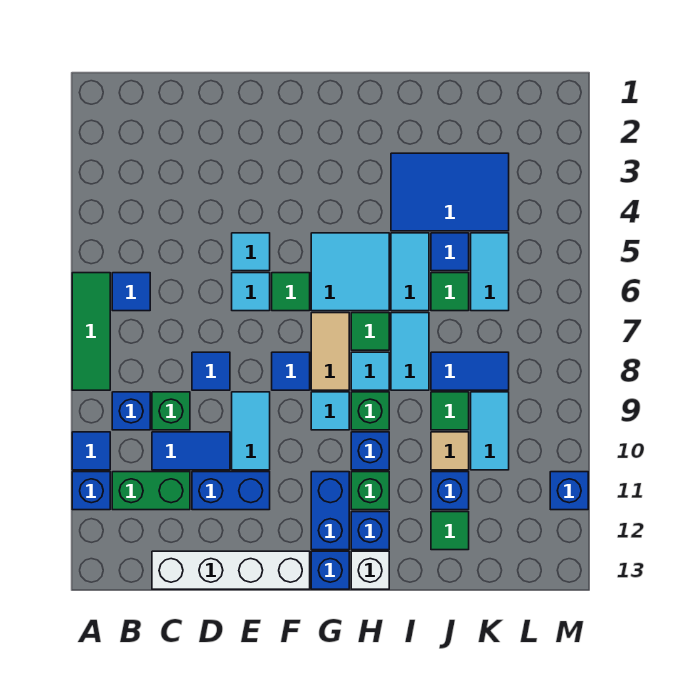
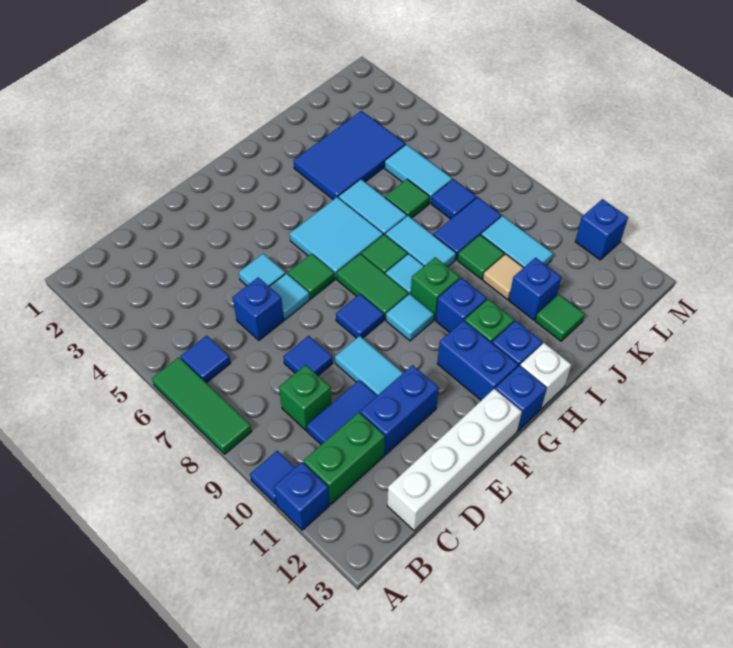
blue brick B9 level 1 -> blue brick D6 level 1
tan tile G7:G8 level 1 -> green tile G7:G8 level 1
blue tile J5 level 1 -> blue tile K7 level 1

